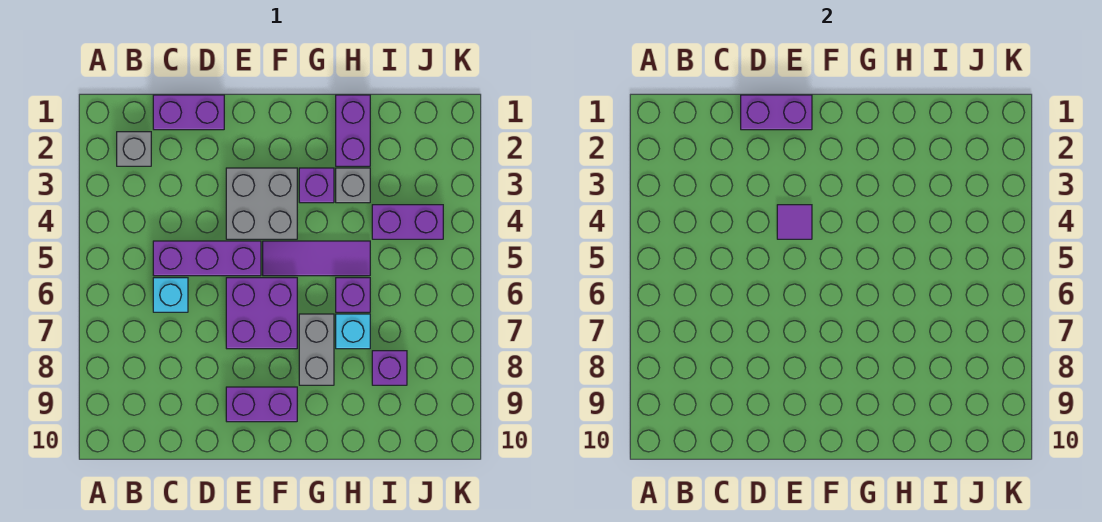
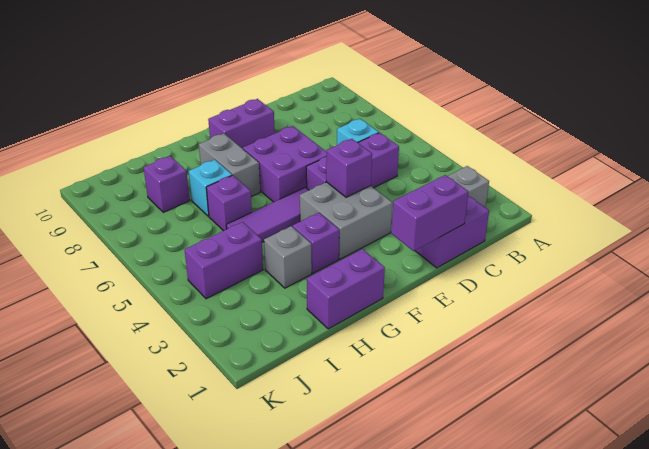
purple tile E4 level 2 -> purple brick E4 level 2
purple brick H1:H2 level 1 -> purple brick G1:H1 level 1

